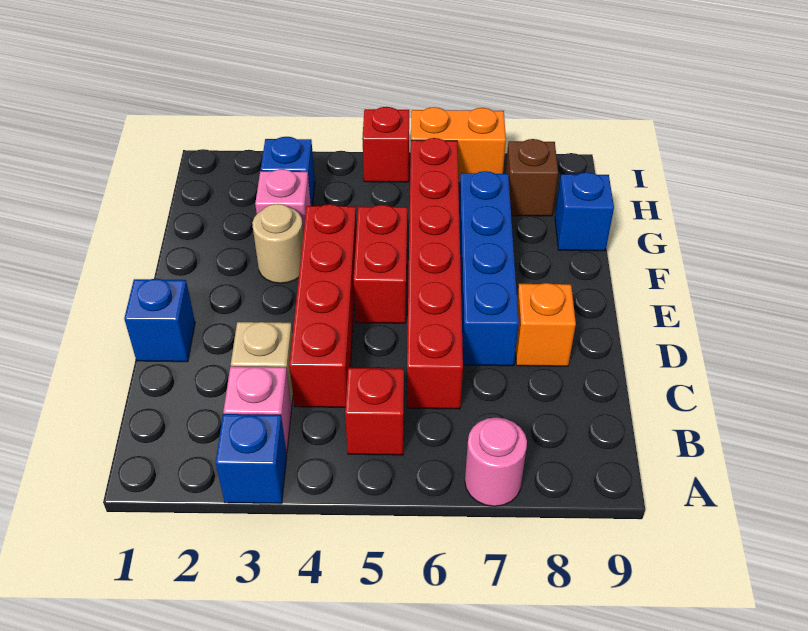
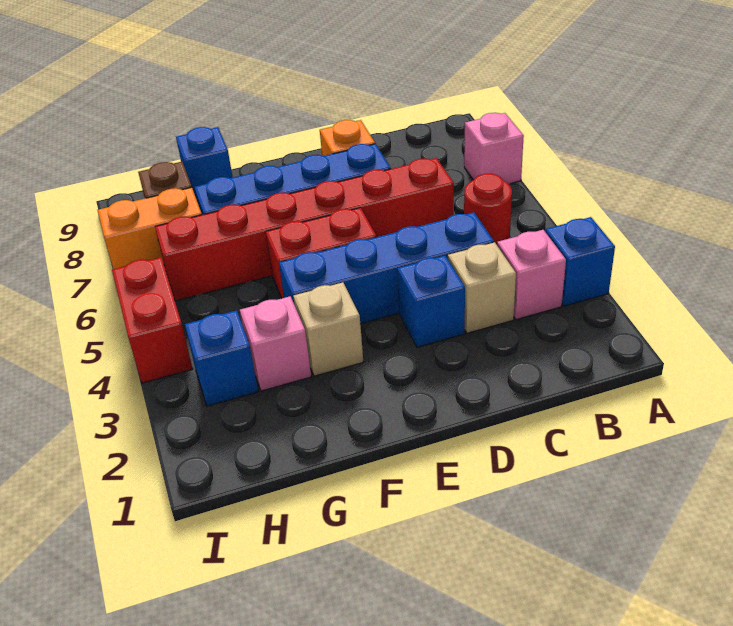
pink round brick A7 level 1 -> pink brick A7 level 1
red brick B5 level 1 -> red round brick B5 level 1
red brick C4:F4 level 1 -> blue brick C4:F4 level 1
blue brick D1 level 1 -> blue brick D3 level 1
tan round brick F3 level 1 -> tan brick F3 level 1
red brick I5 level 1 -> red brick I4:I5 level 1
orange brick I6:I7 level 1 -> orange brick H7:I7 level 1

